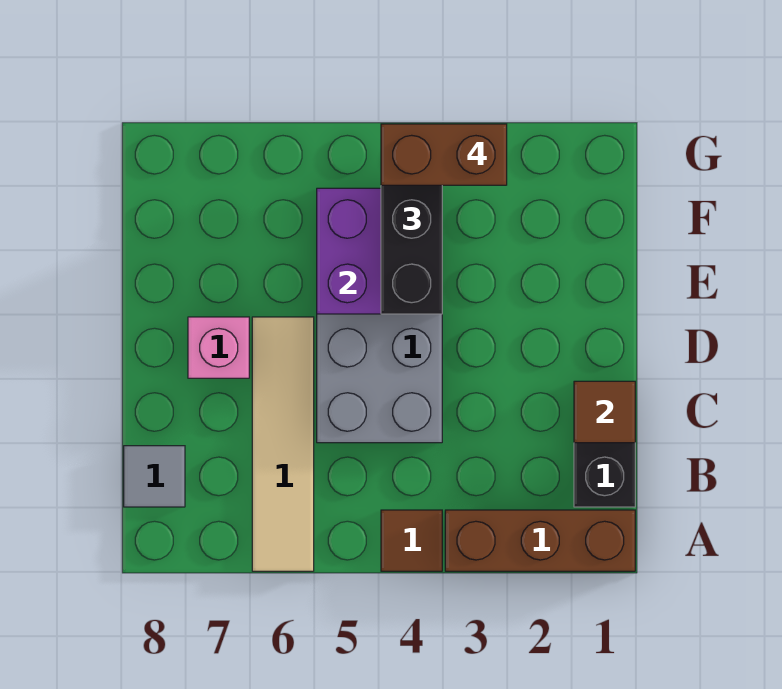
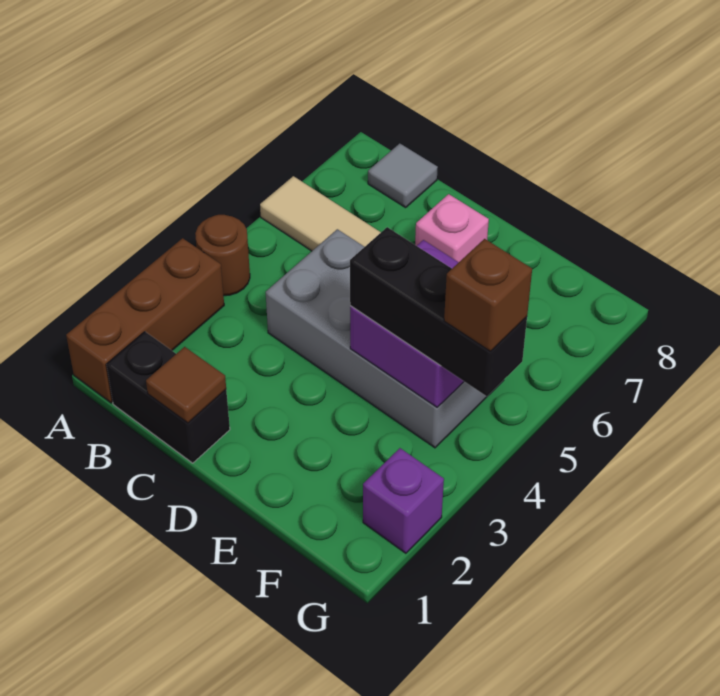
brown tile A4 level 1 -> brown round brick A4 level 1
none -> purple brick G2 level 1
brown brick G3:G4 level 4 -> brown brick G4 level 4

